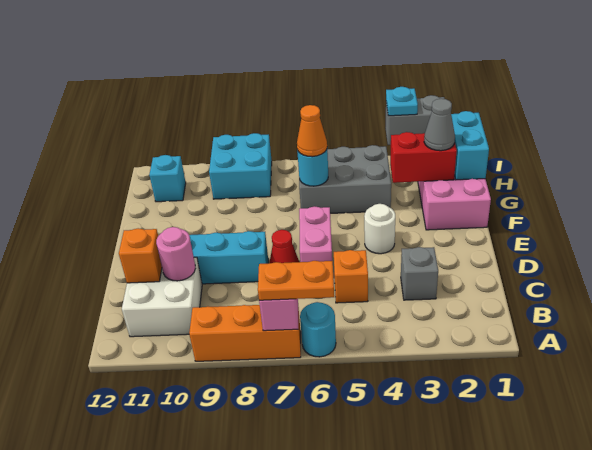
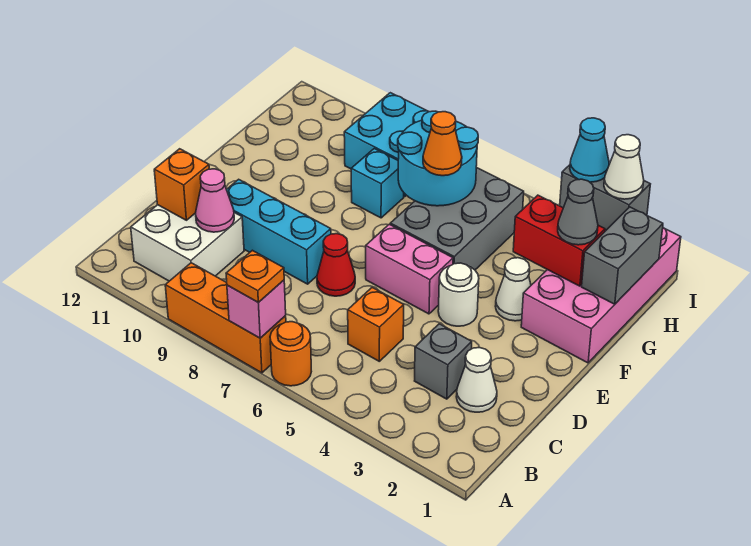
cyan round brick A6 level 1 -> orange round brick A6 level 1
orange plate A6:A7 level 3 -> orange plate A7 level 3
none -> white cone C2 level 1
pink round brick C10 level 2 -> pink cone C10 level 2
pink brick D6:E6 level 1 -> pink brick E5:E6 level 1
none -> white cone F3 level 1
cyan brick G1:H1 level 2 -> grey brick G1:H1 level 2
grey brick G4:H6 level 1 -> grey brick F5:H6 level 1
cyan round brick G6 level 2 -> cyan round brick G6:H7 level 2
cyan brick H11 level 1 -> cyan brick G8 level 1
none -> white cone I2 level 3
cyan plate I3 level 3 -> cyan cone I3 level 3

